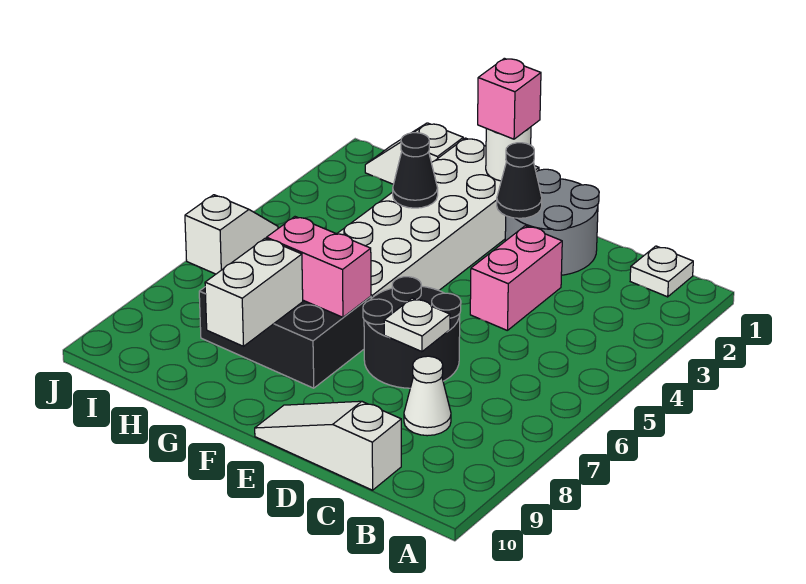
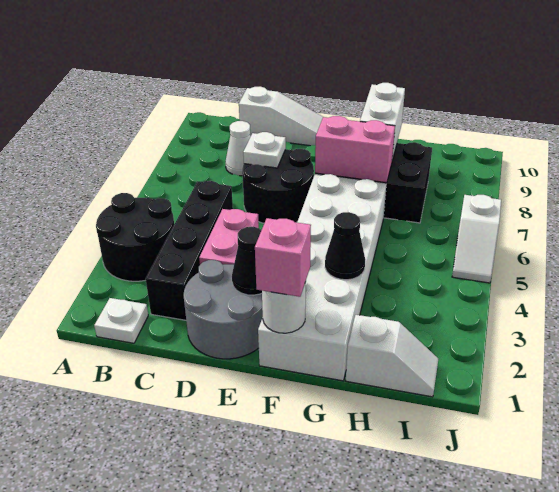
none -> black round brick A3:B4 level 1
none -> black brick C2:C5 level 1

